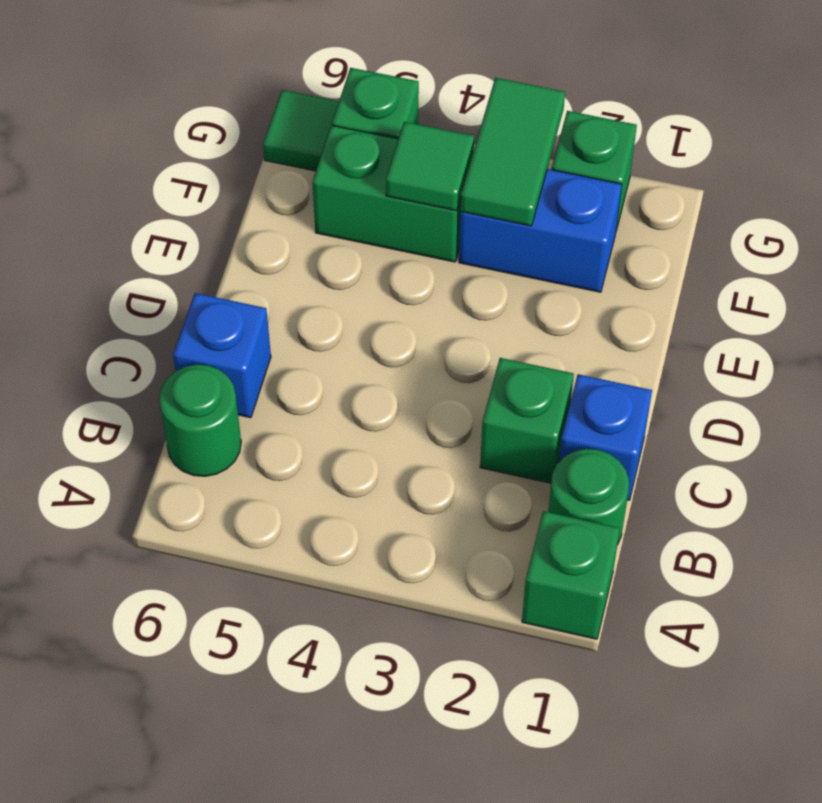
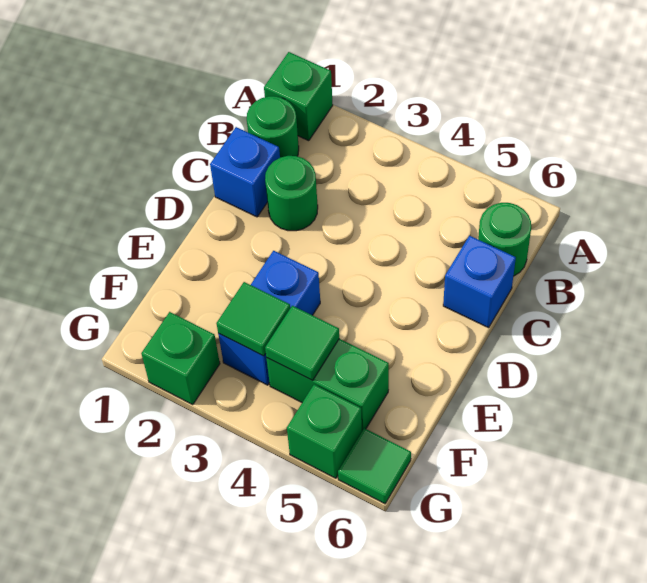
green brick C2 level 1 -> green round brick C2 level 1
blue brick F2:F3 level 1 -> blue brick E3:F3 level 1
green tile F3:G3 level 2 -> green tile F3 level 2

